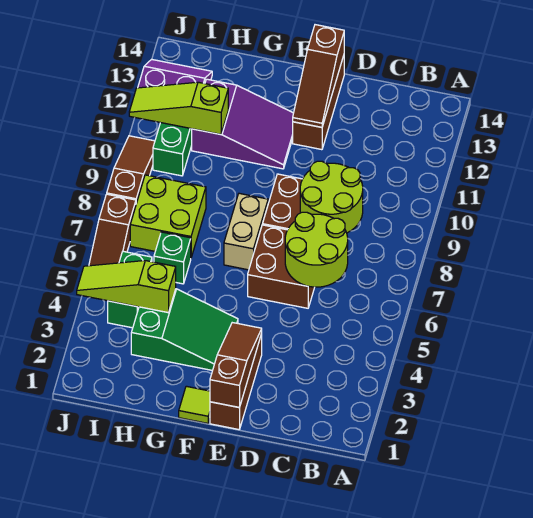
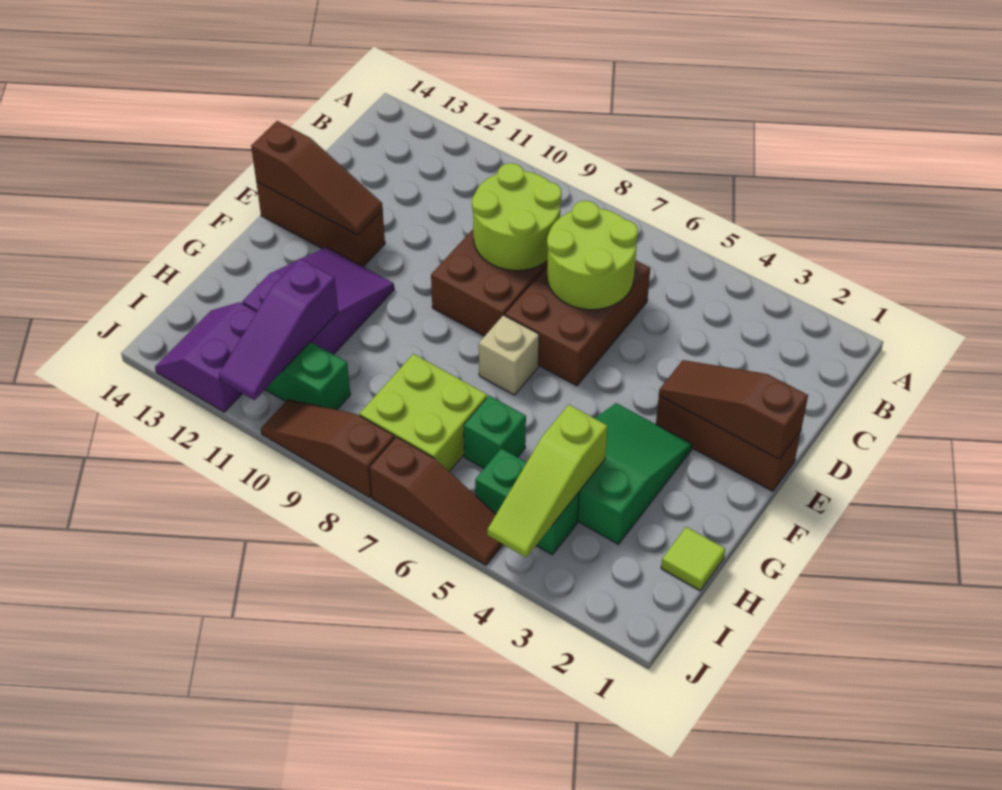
brown brick D6:E7 level 1 -> brown brick C6:E7 level 1
lime tile F1 level 1 -> lime tile H1 level 1
tan brick F7:F8 level 1 -> tan brick F7 level 1
lime slope H11:J11 level 2 top H -> purple slope H11:J11 level 2 top H

